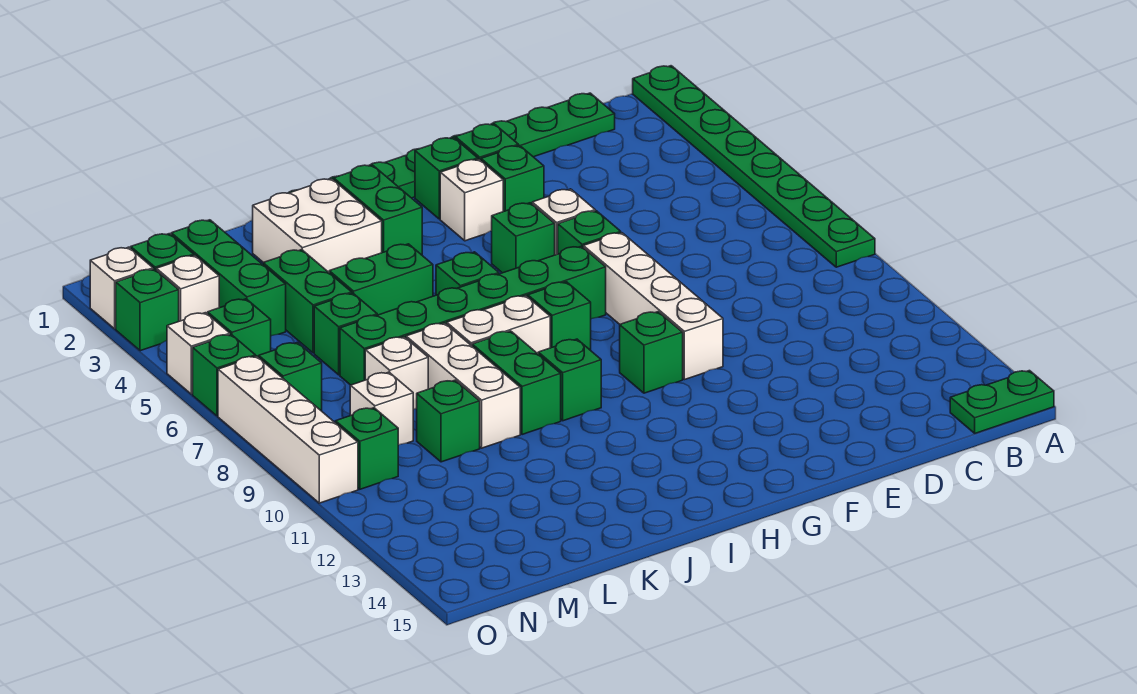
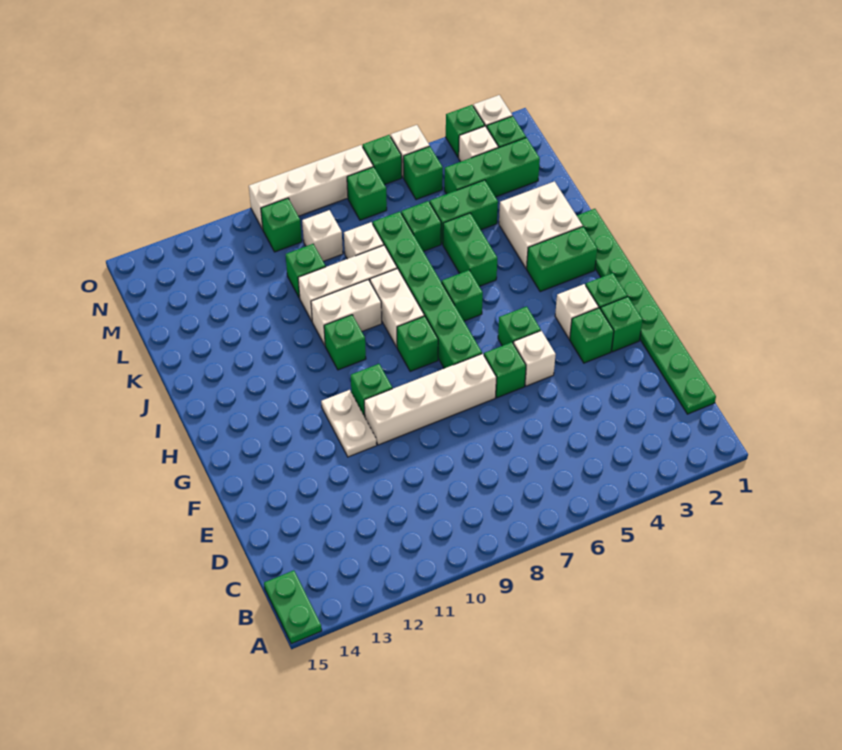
green plate A1:A8 level 1 -> none
none -> white plate F11:G11 level 1
green brick J9:J10 level 1 -> white brick J9:J10 level 1

